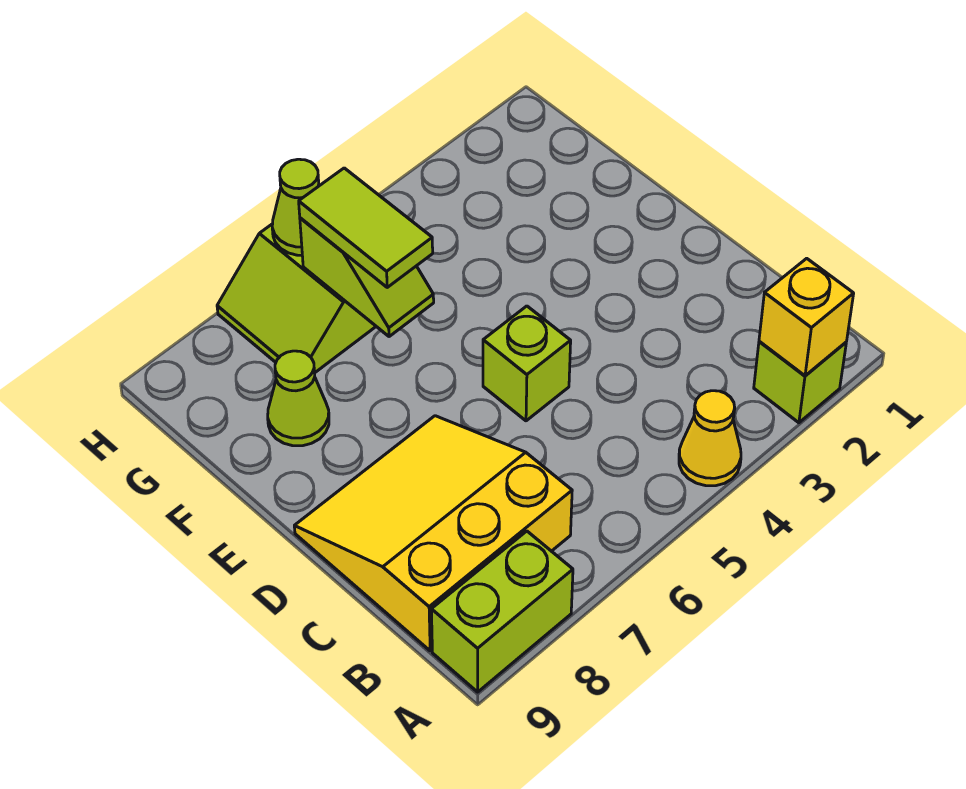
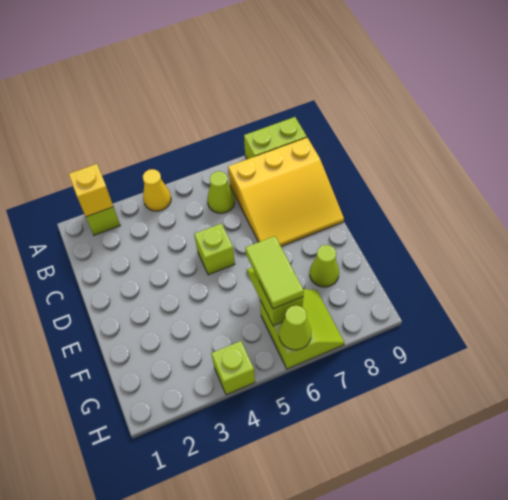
none -> lime cone B6 level 1
none -> lime brick H4 level 1

